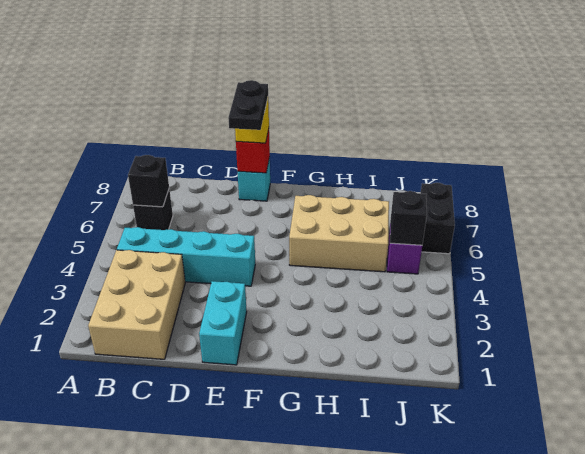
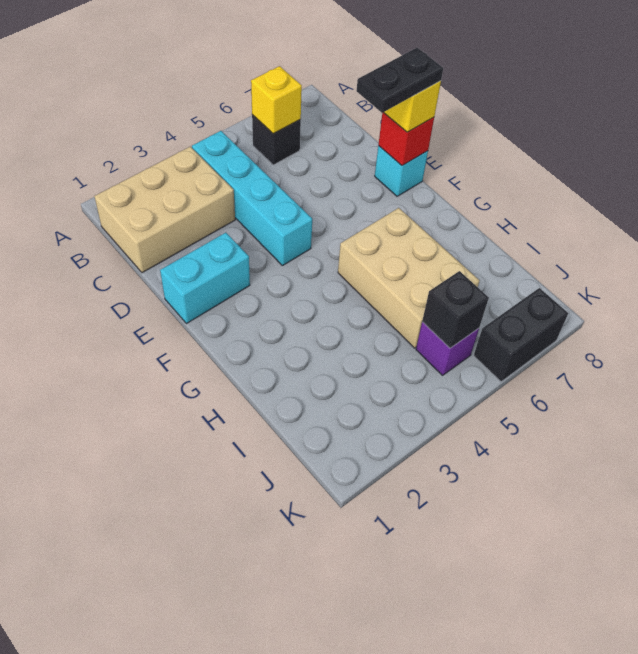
black brick B6 level 2 -> yellow brick B6 level 2

